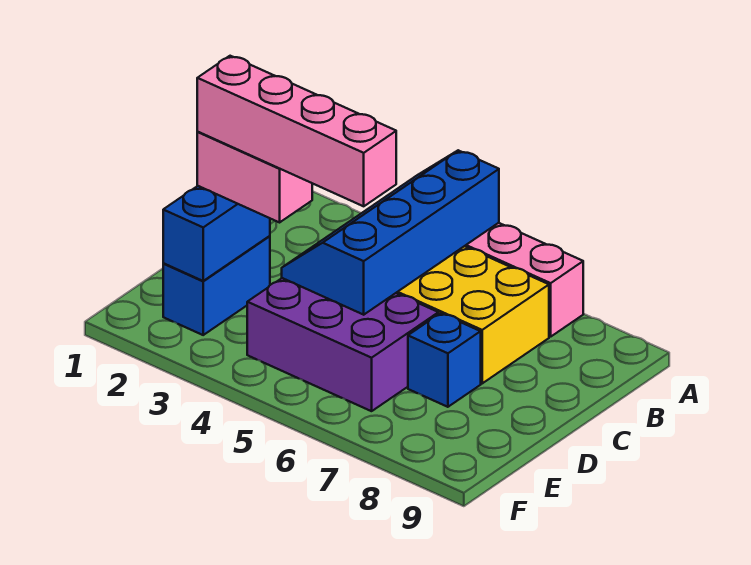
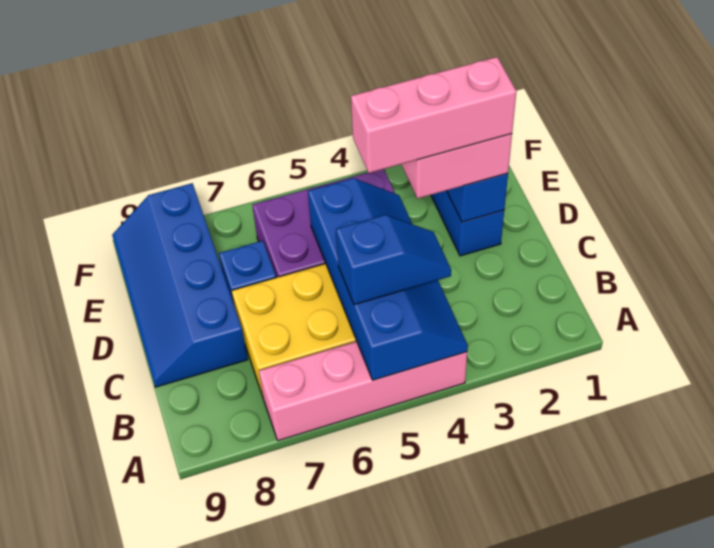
none -> blue slope B4:B5 level 3 top 5
none -> blue slope C8:F9 level 1 top 8
pink brick D2:D5 level 4 -> pink brick D2:D4 level 4

